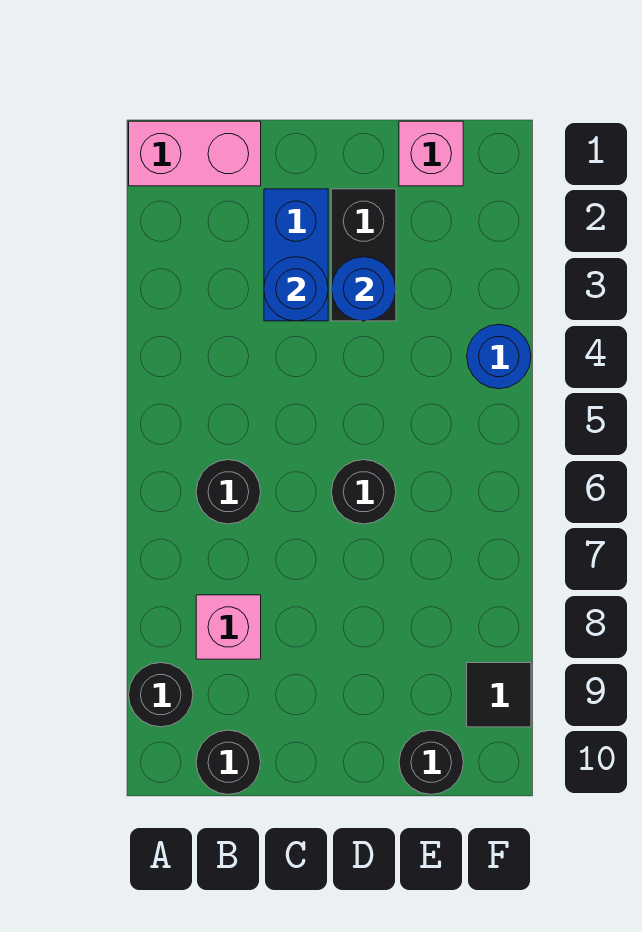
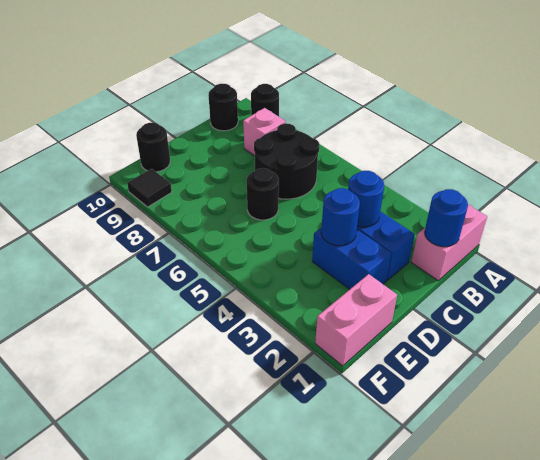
black round brick B6 level 1 -> black round brick B6:C7 level 1
black brick D2:D3 level 1 -> blue brick D2:D3 level 1
pink brick E1 level 1 -> pink brick E1:F1 level 1
blue round brick F4 level 1 -> blue round brick B1 level 2

